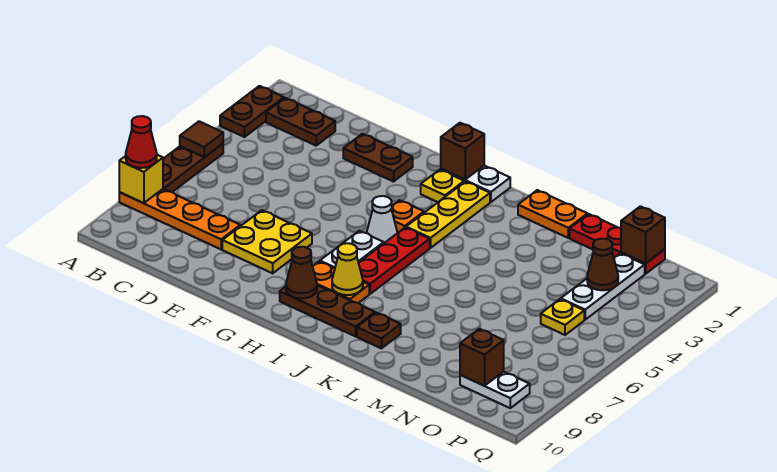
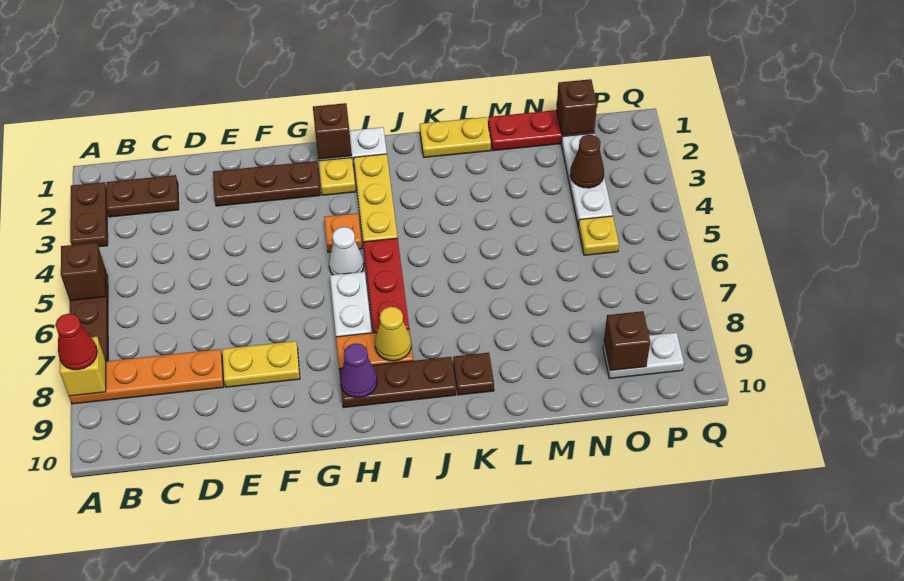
brown tile A5 level 2 -> brown brick A5 level 2
brown plate E2:F2 level 1 -> brown plate E2:G2 level 1
yellow plate E7:F8 level 1 -> yellow plate E8:F8 level 1
brown cone H9 level 2 -> purple cone H9 level 2
orange plate K1:L1 level 1 -> yellow plate K1:L1 level 1

